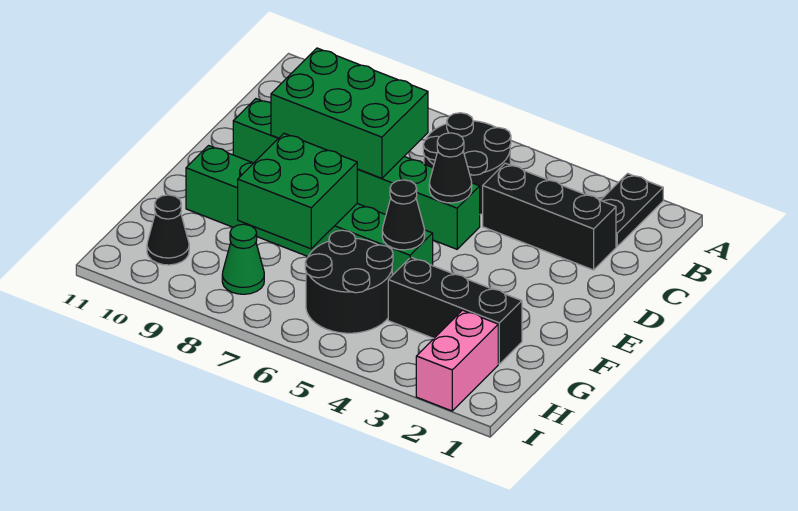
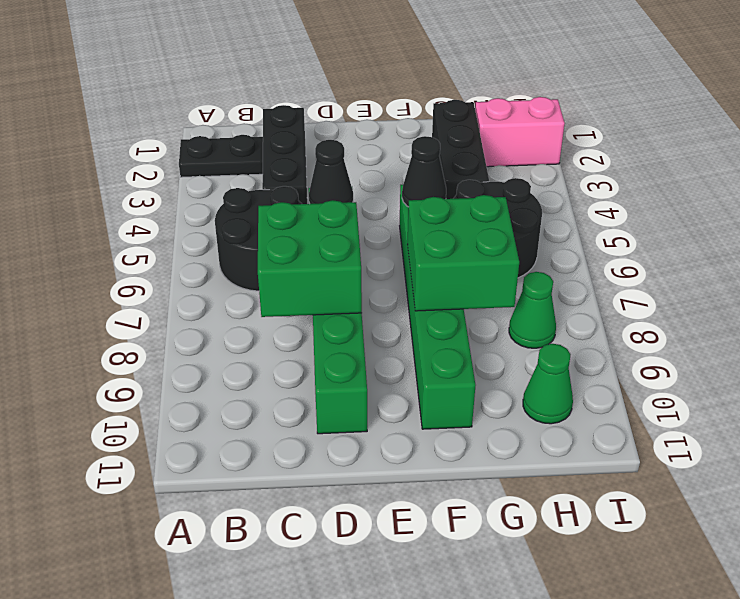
green brick C7:D9 level 2 -> green brick C7:D8 level 2
black cone H10 level 1 -> green cone H10 level 1

